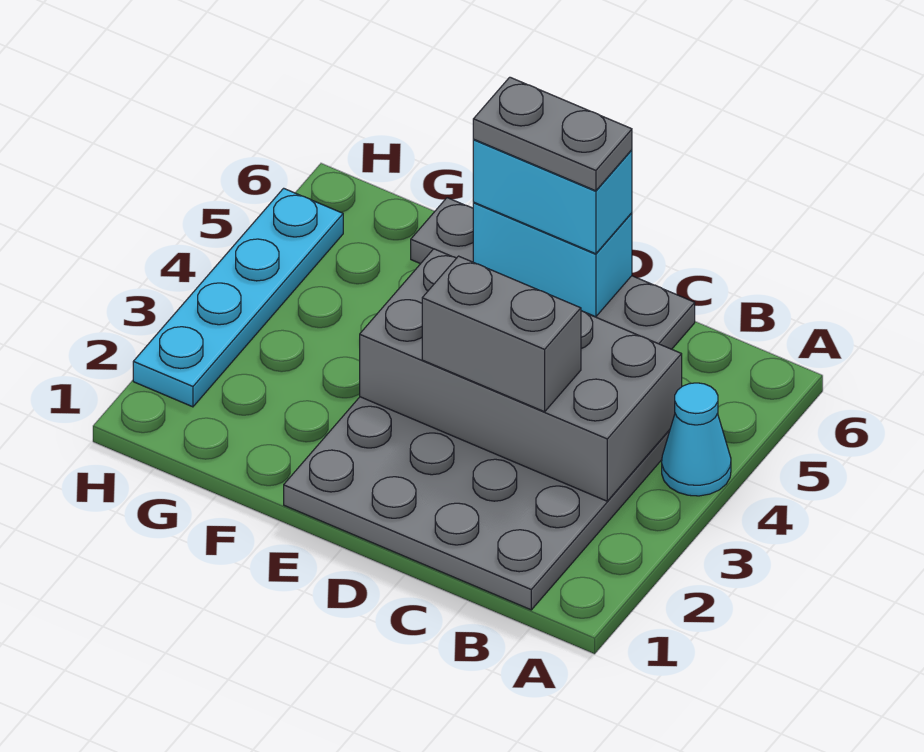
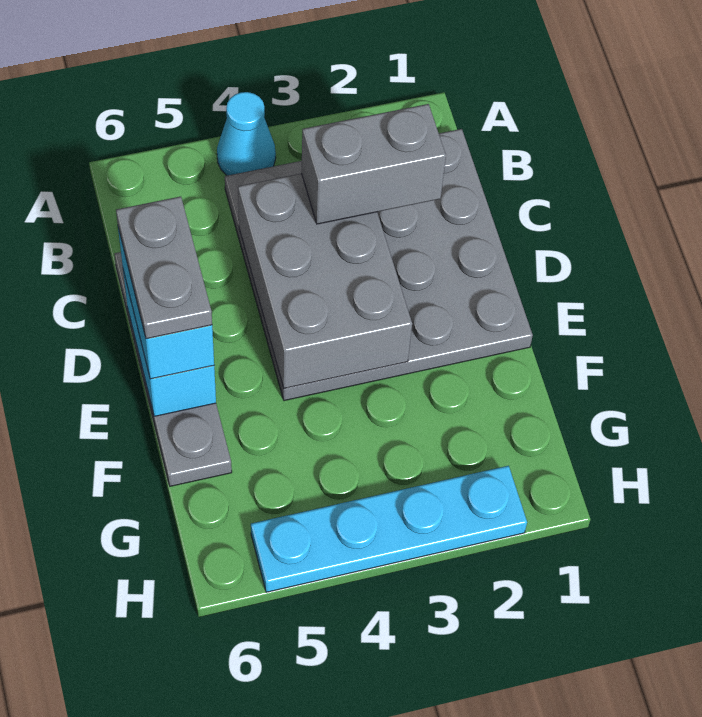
grey brick B3:E4 level 2 -> grey brick C3:E4 level 2
grey brick C3:D3 level 3 -> grey brick C2:C3 level 3

